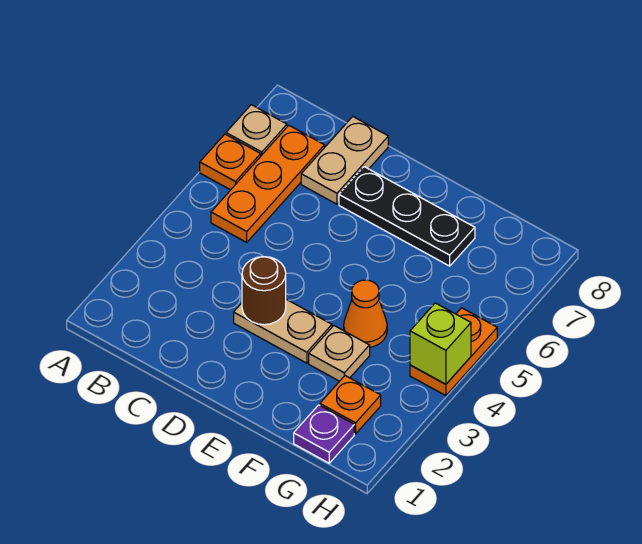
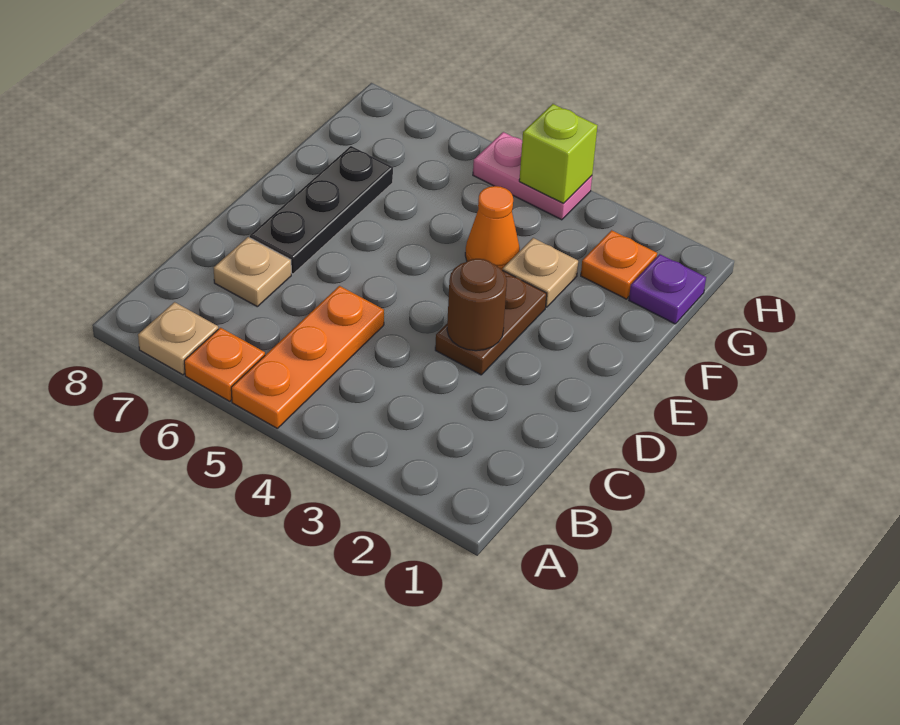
orange plate B5:B7 level 1 -> orange plate A5:C5 level 1
tan plate C7:C8 level 1 -> tan plate C7 level 1
tan plate D3:E3 level 1 -> brown plate D3:E3 level 1
orange plate H4:H5 level 1 -> pink plate H4:H5 level 1

